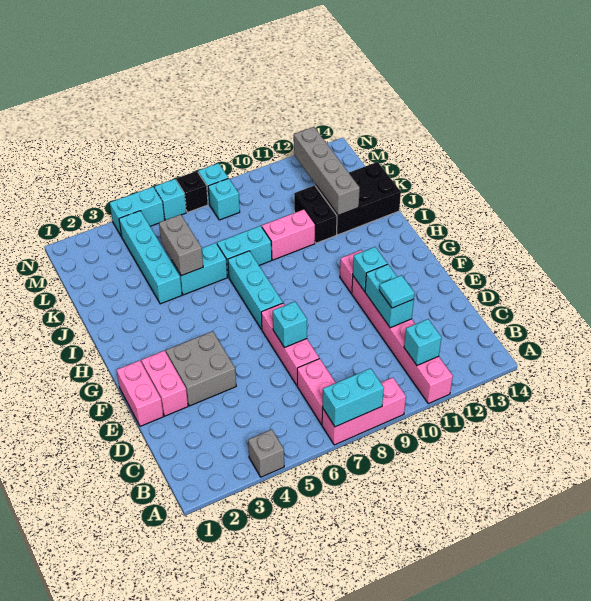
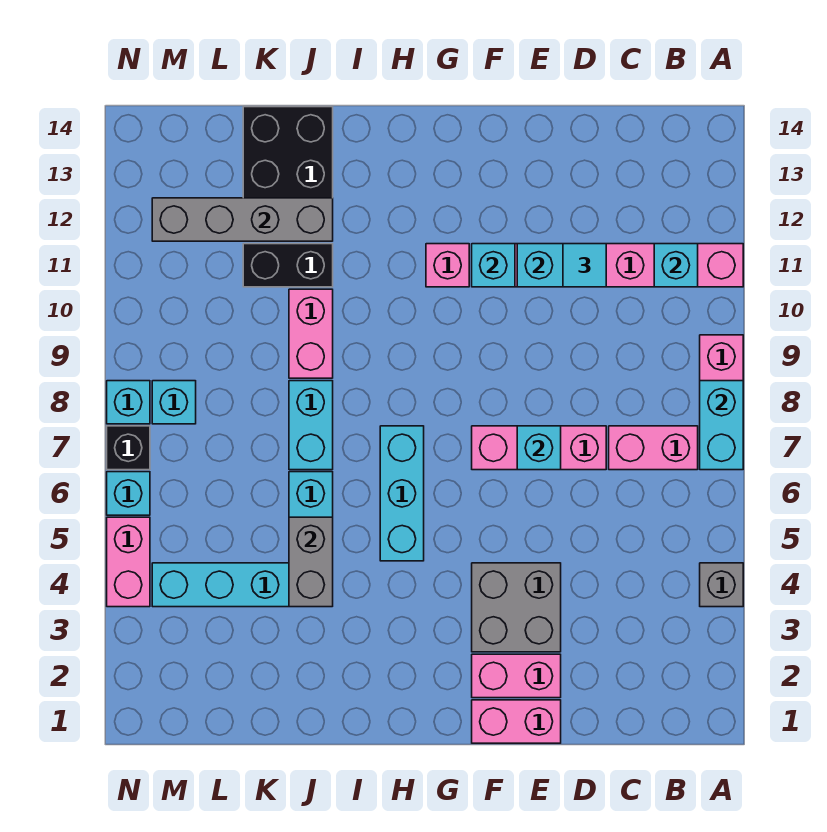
cyan brick G7:I7 level 1 -> cyan brick H5:H7 level 1
grey brick J5:K5 level 2 -> grey brick J4:J5 level 2
cyan brick N4:N5 level 1 -> pink brick N4:N5 level 1

